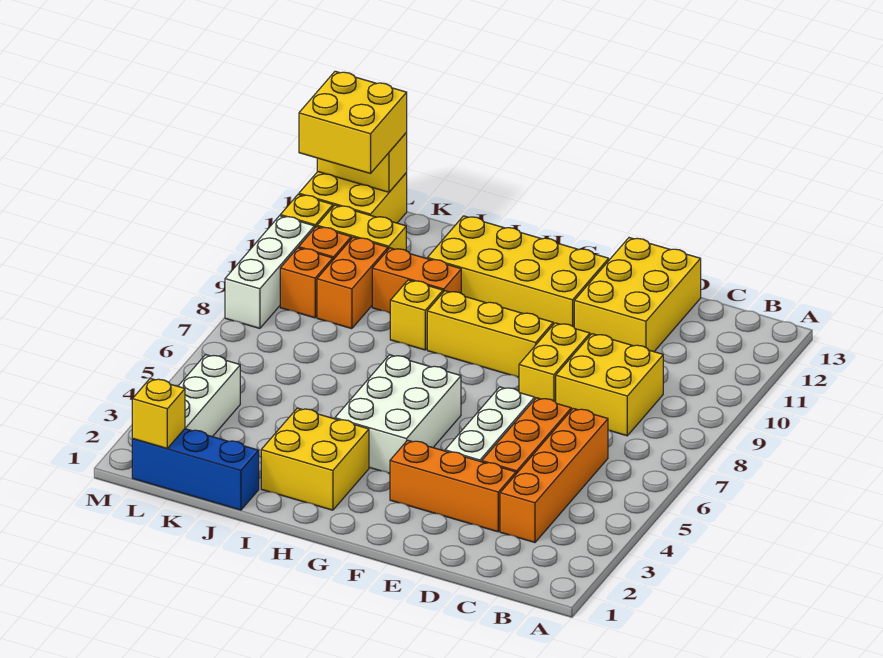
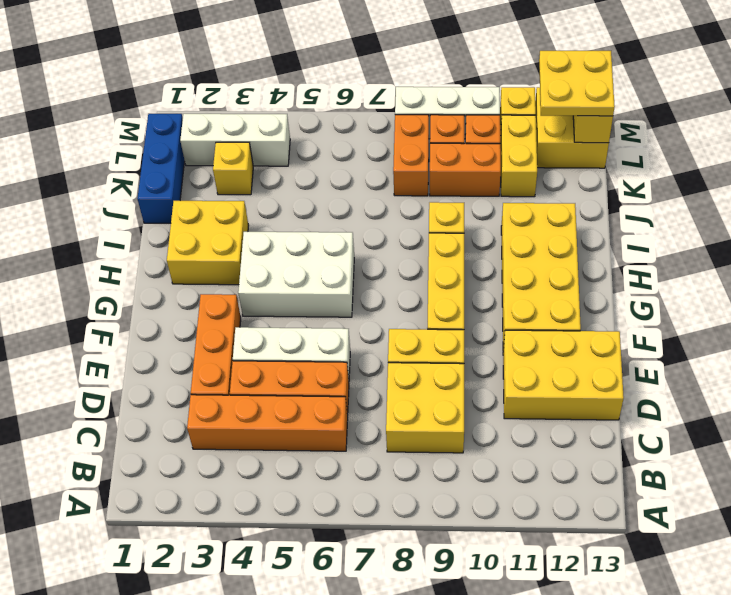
orange brick I10:J10 level 1 -> orange brick K8:L8 level 1
yellow brick L1 level 2 -> yellow brick K3 level 1
yellow brick L12:M13 level 3 -> yellow plate L12:M13 level 3

